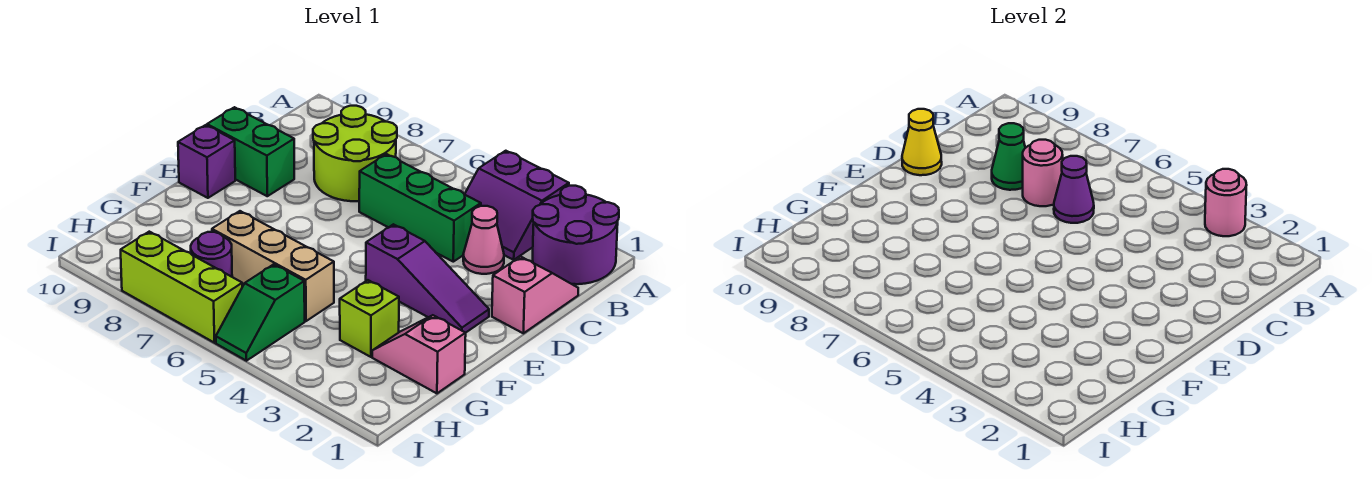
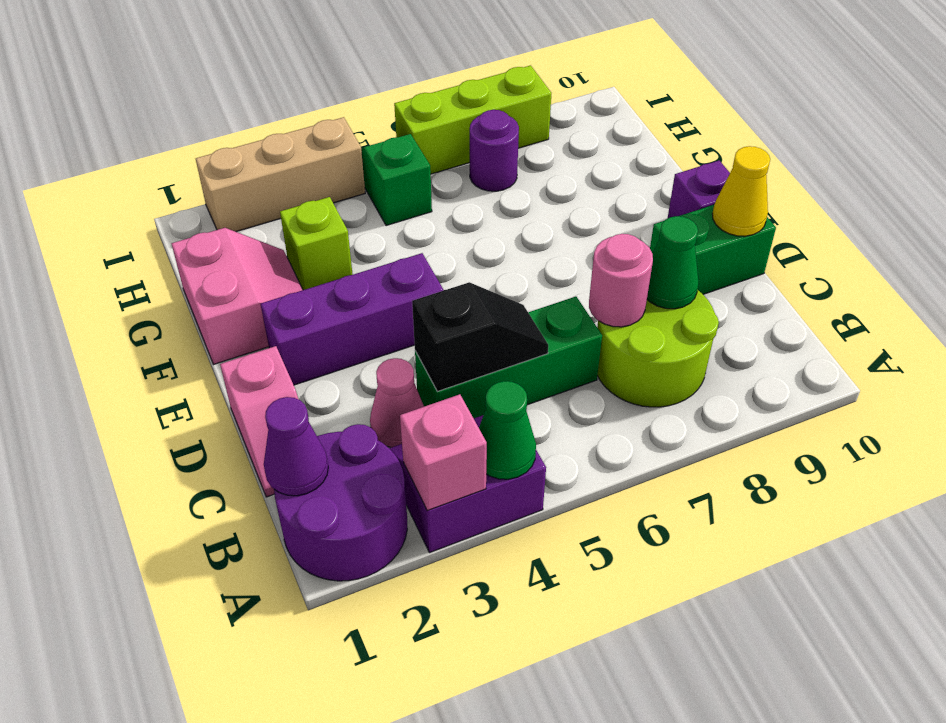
pink round brick A3 level 2 -> pink brick A3 level 2
none -> green cone A4 level 2
none -> black slope C4:C5 level 2 top 4
purple cone C6 level 2 -> purple cone B1 level 2
purple slope E2:E4 level 1 top 4 -> purple brick E2:E4 level 1
pink slope G1:G2 level 1 top 1 -> pink slope F1:G2 level 1 top 1
tan brick G5:G7 level 1 -> tan brick I2:I4 level 1

